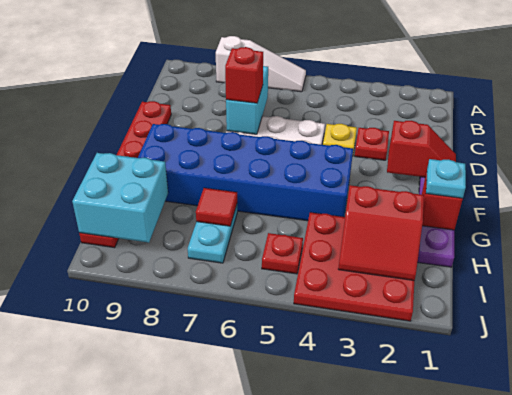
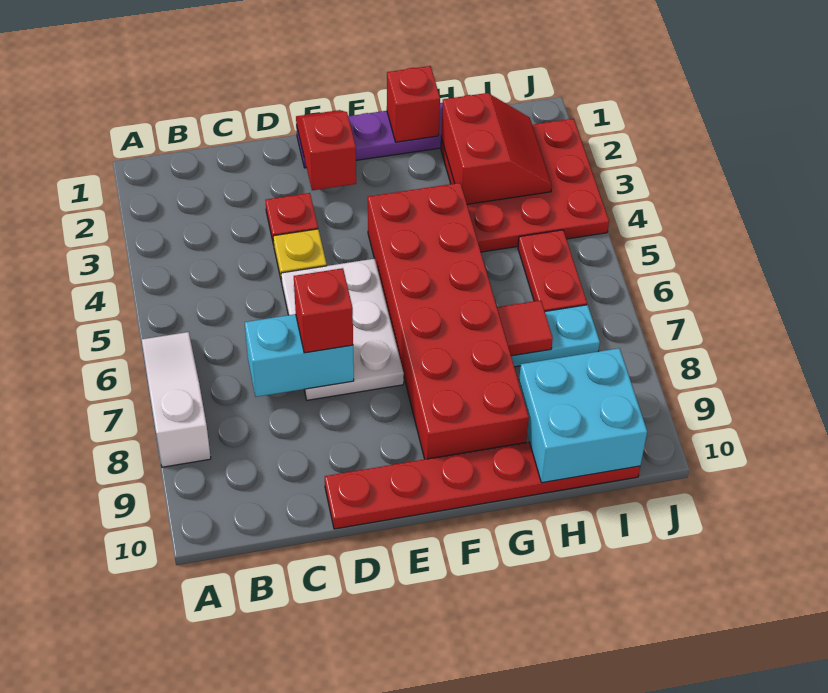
blue brick F4:G9 level 1 -> red brick F4:G9 level 1
cyan plate G1 level 3 -> none
red plate I5 level 1 -> red plate I5:I6 level 1

